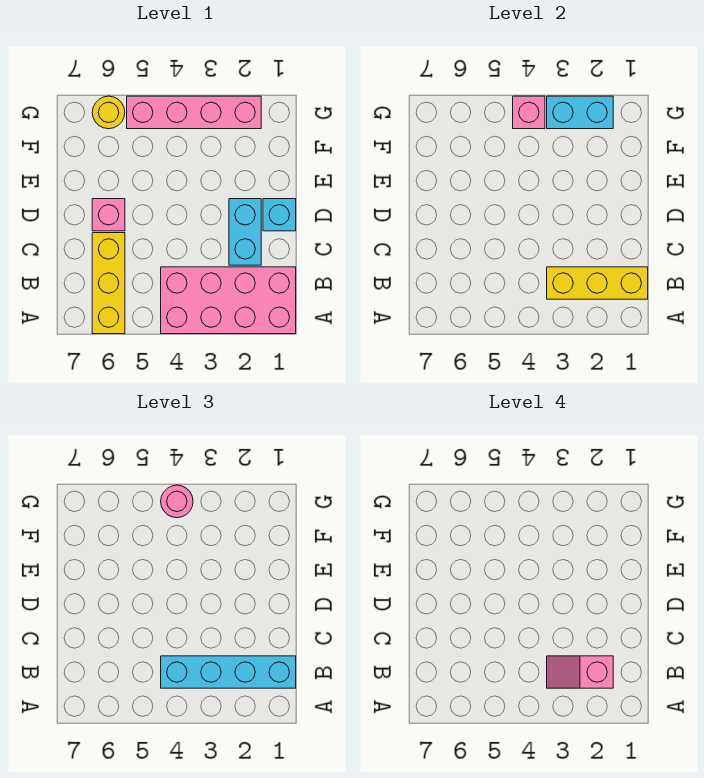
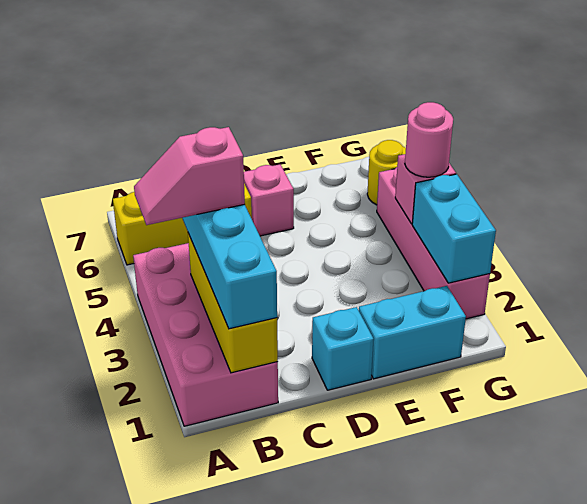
pink slope B2:B3 level 4 top 2 -> pink slope A3:B3 level 4 top B
cyan brick C2:D2 level 1 -> cyan brick E1:F1 level 1

